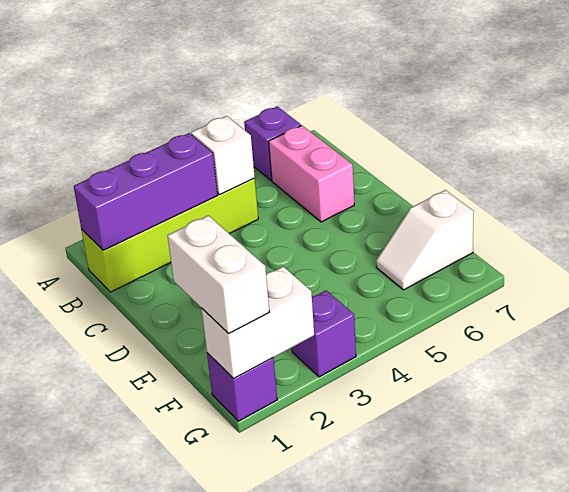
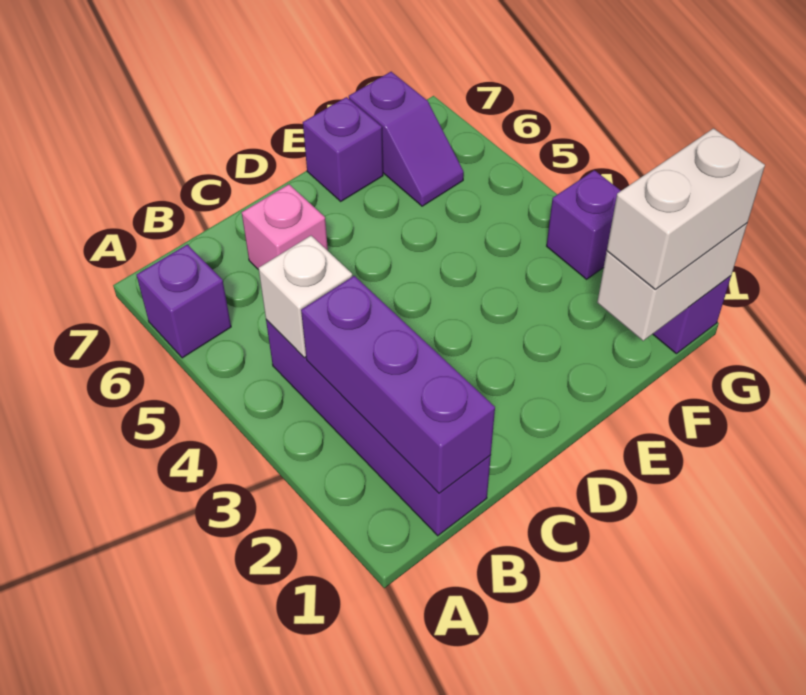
lime brick B1:B4 level 1 -> purple brick B1:B4 level 1
pink brick B6:C6 level 1 -> pink brick C6 level 1
none -> purple brick E7 level 1
white slope F6:F7 level 1 top 7 -> purple slope F6:F7 level 1 top 7
white brick G1:G2 level 2 -> white brick F1:G1 level 2

